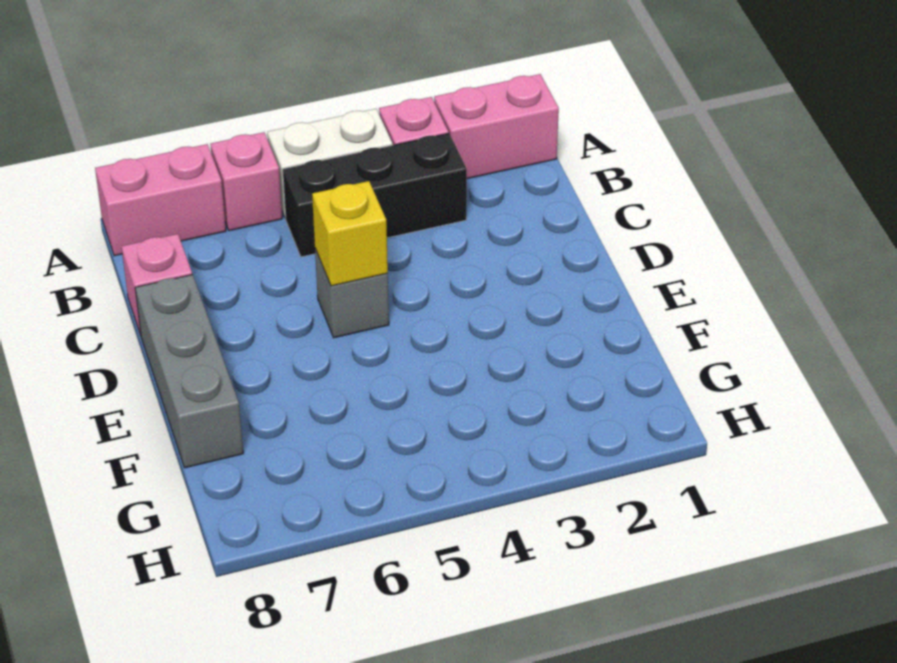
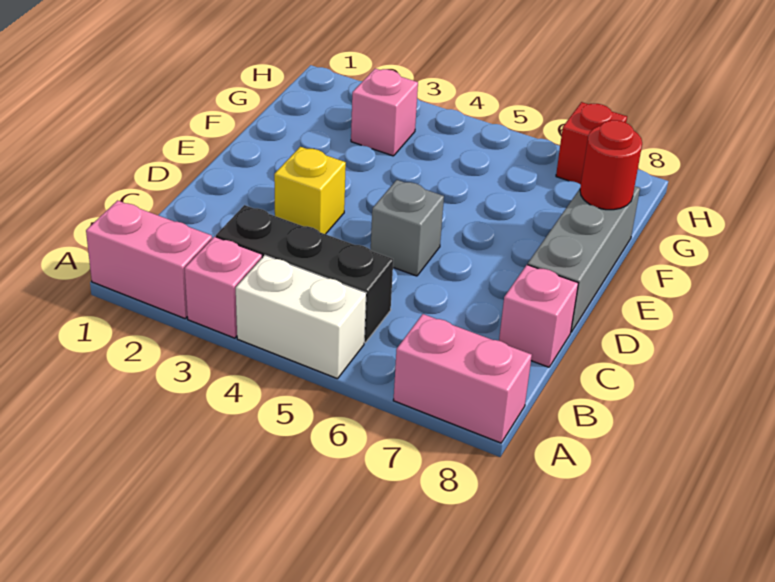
pink brick A6 level 1 -> pink brick G3 level 1
yellow brick D5 level 2 -> yellow brick D3 level 1
none -> red round brick F8 level 2
none -> red brick H7 level 1

